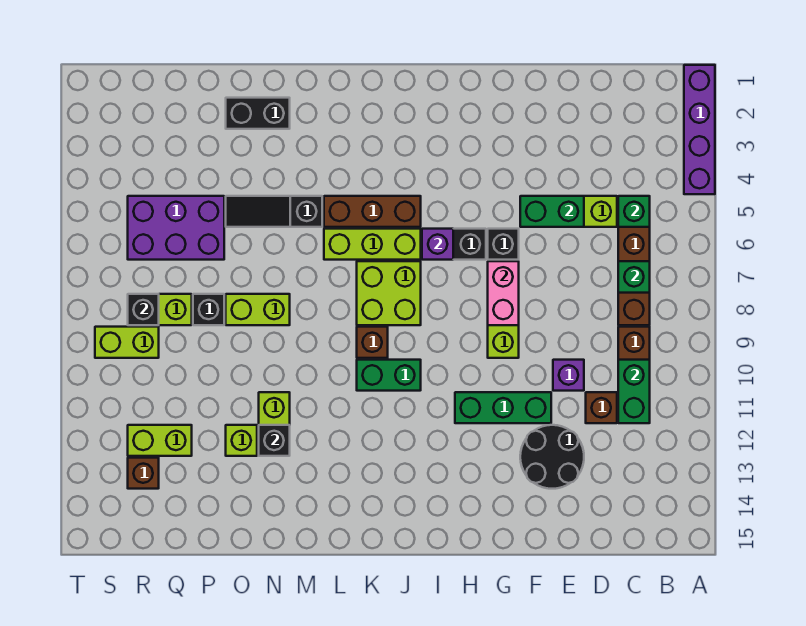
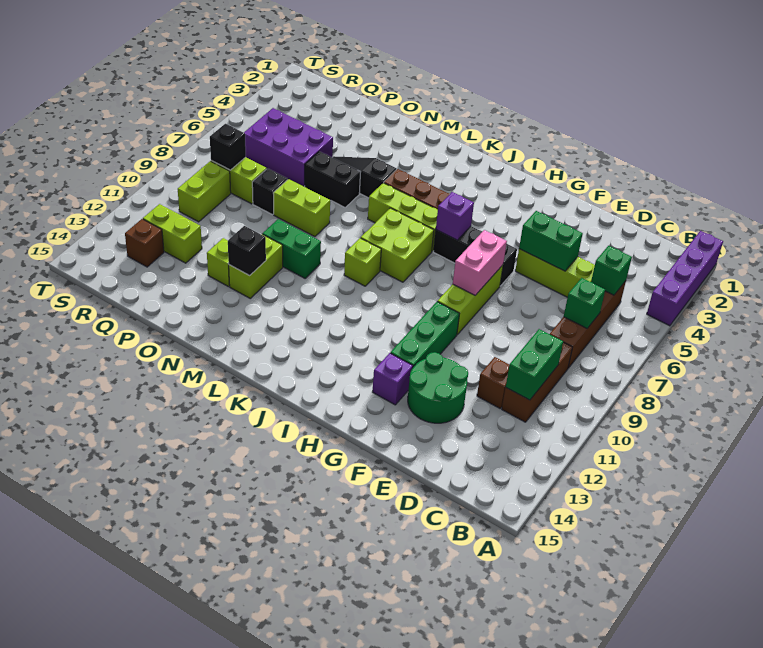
purple brick E10 level 1 -> purple brick G13 level 1
black round brick E12:F13 level 1 -> green round brick E12:F13 level 1
green brick F11:H11 level 1 -> green brick G10:G12 level 1
green brick J10:K10 level 1 -> green brick M10:N10 level 1
brown brick K9 level 1 -> lime brick K9 level 1
black brick N2:O2 level 1 -> black brick N6:O6 level 1
lime brick R9:S9 level 1 -> lime brick R9:R10 level 1

